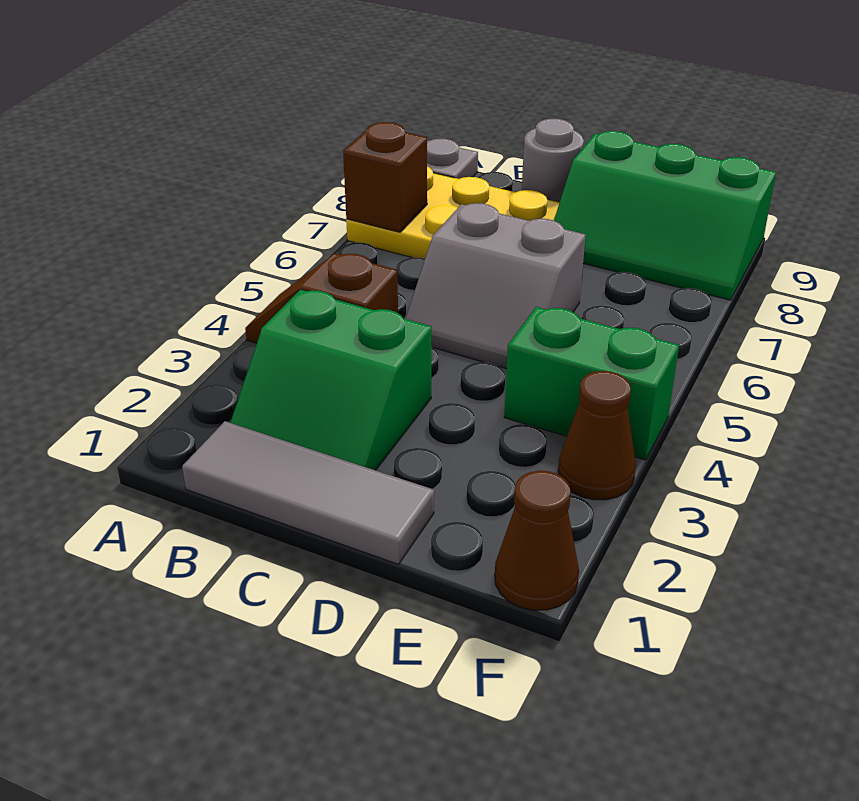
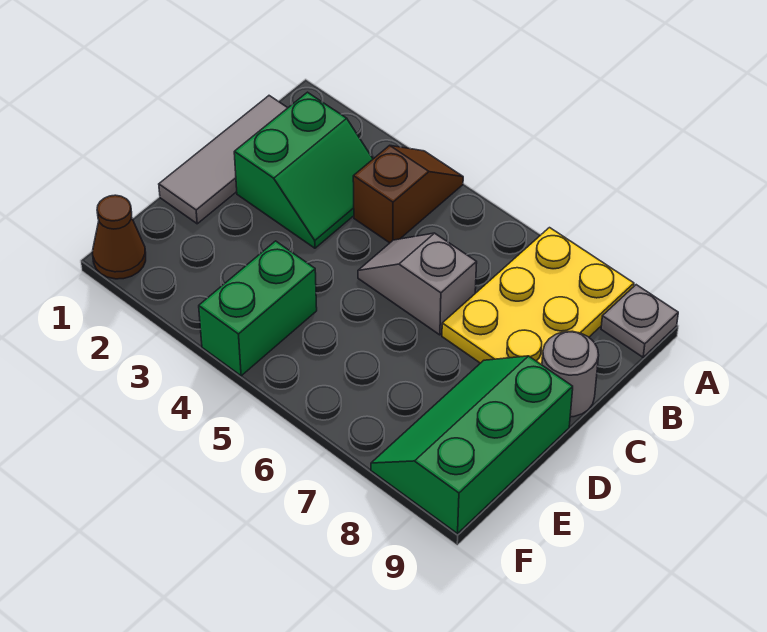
brown brick A7 level 2 -> none
green slope B2:C3 level 1 top 3 -> green slope B2:C3 level 1 top 2
grey slope C5:D6 level 1 top 6 -> grey slope C5:C6 level 1 top 6
brown cone F3 level 1 -> none

